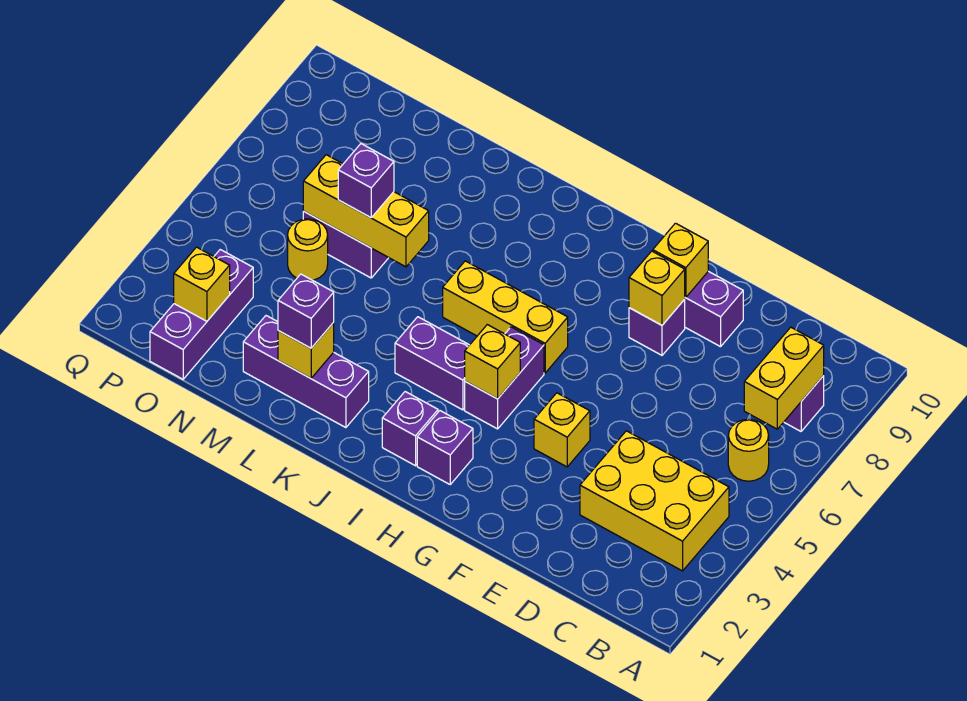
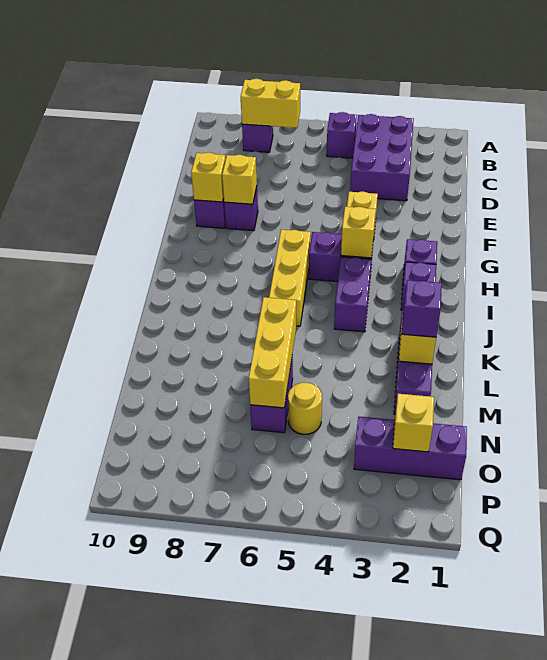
yellow brick B3:D4 level 1 -> purple brick B3:D4 level 1
yellow round brick B6 level 1 -> none
purple brick M6 level 3 -> purple brick B5 level 1

